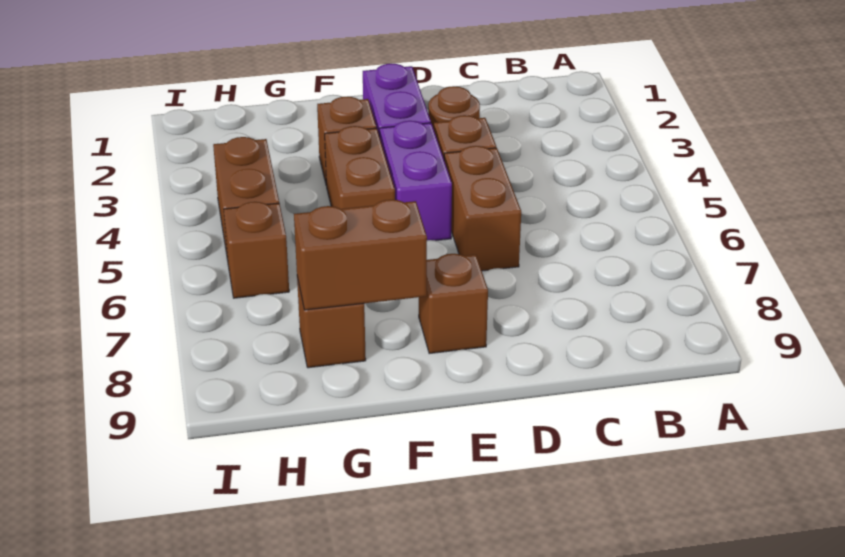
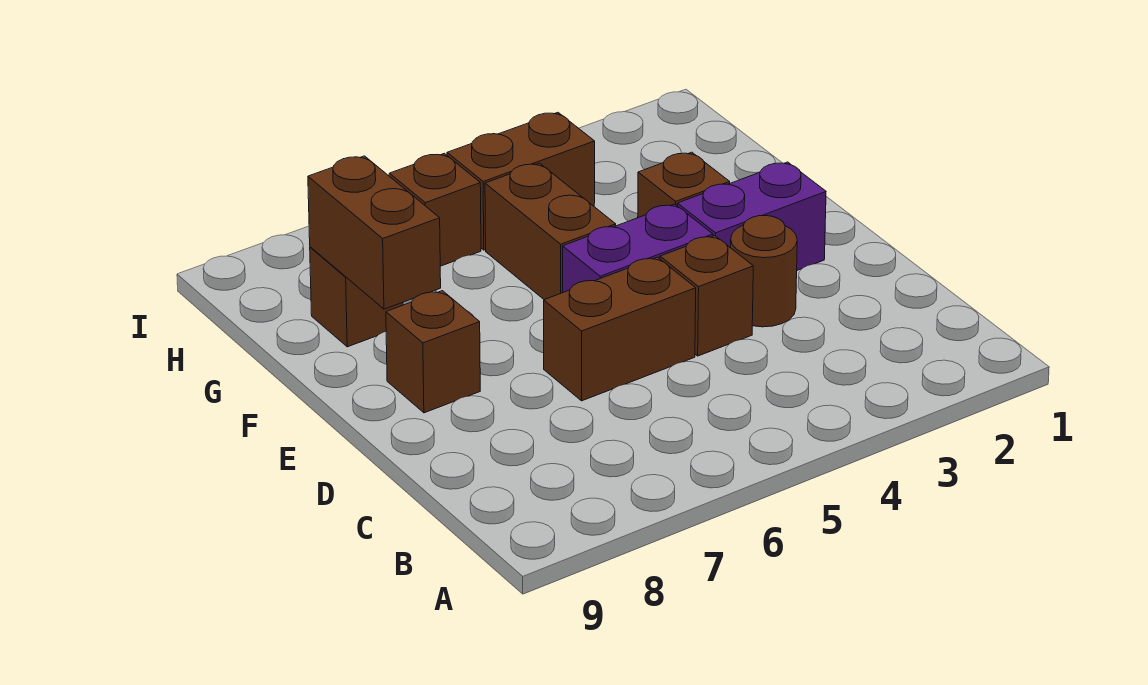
brown brick F4:F5 level 1 -> brown brick F5:G5 level 1

